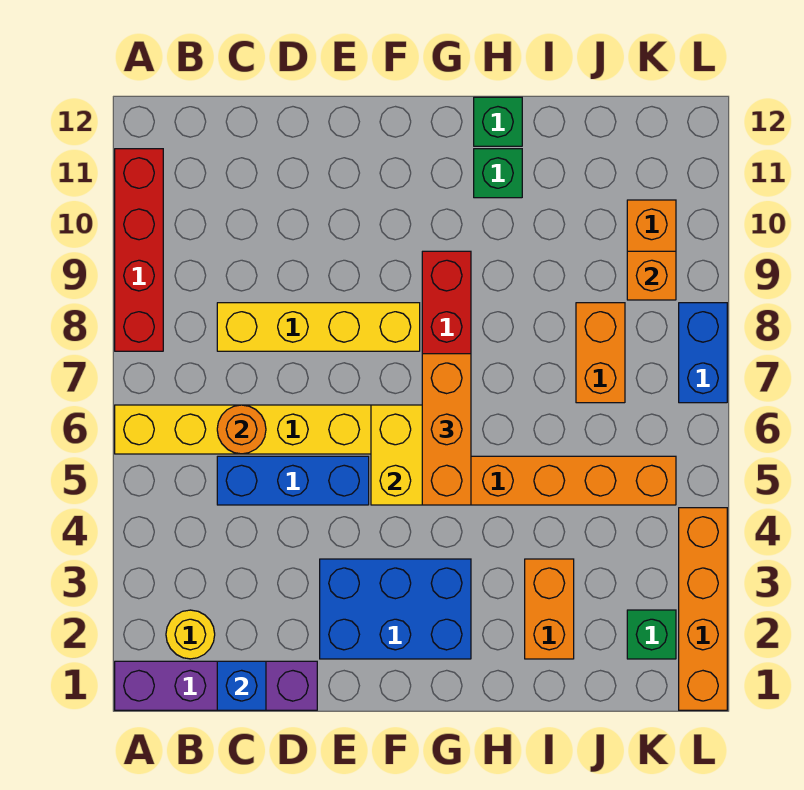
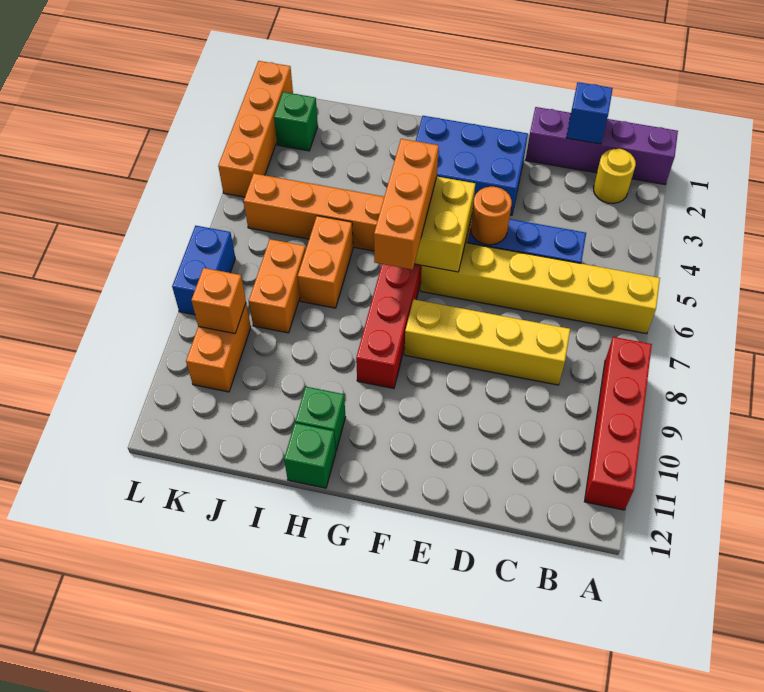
orange round brick C6 level 2 -> orange round brick E5 level 2
orange brick I2:I3 level 1 -> orange brick I6:I7 level 1

